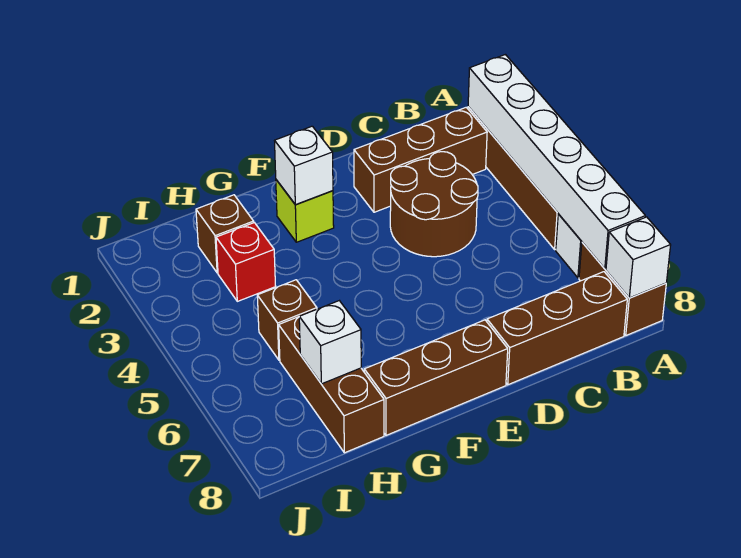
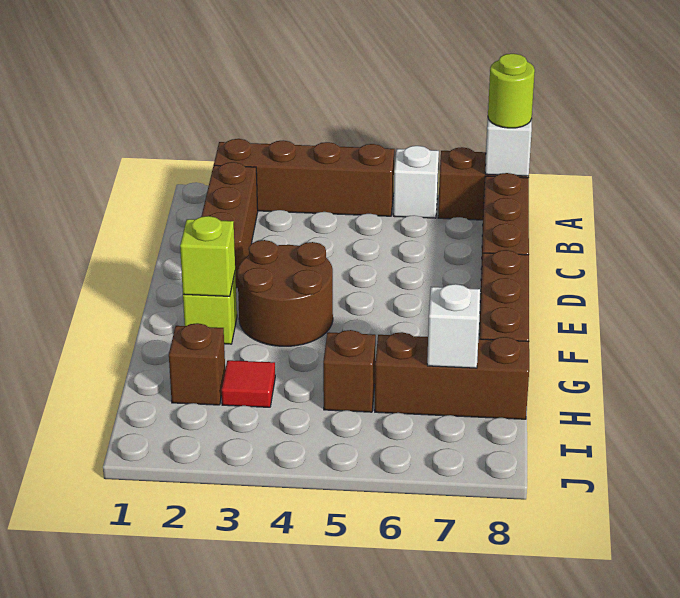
white brick A2:A7 level 2 -> none
none -> lime round brick A8 level 3
brown round brick C3:D4 level 1 -> brown round brick E3:F4 level 1
white brick F2 level 2 -> lime brick F2 level 2
red brick H3 level 1 -> red tile H3 level 1

